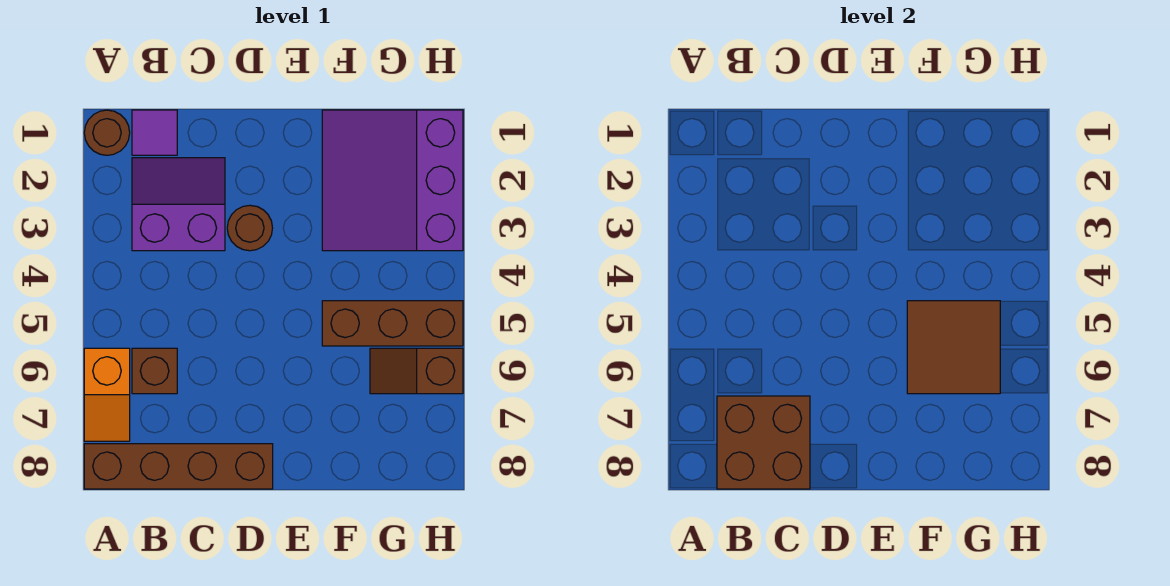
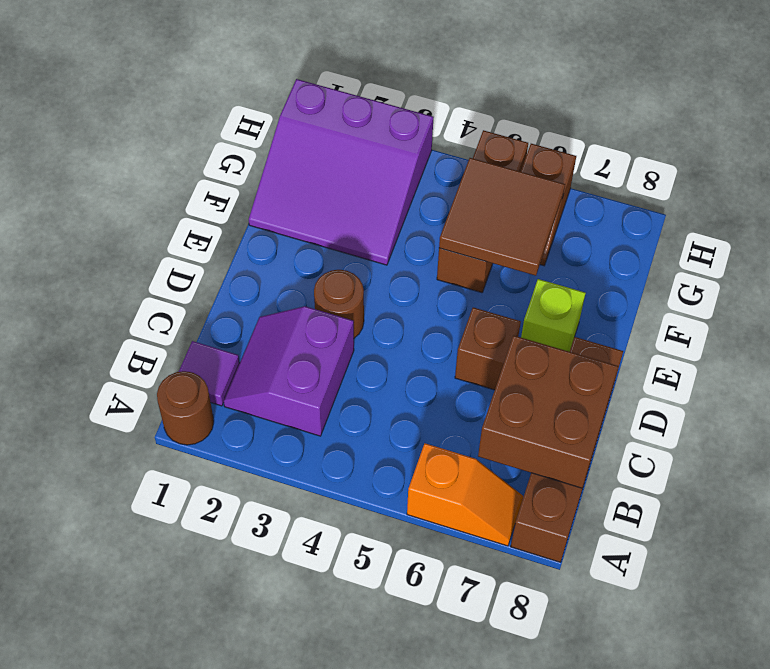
brown brick B6 level 1 -> brown brick D6 level 1
none -> lime brick E7 level 1

